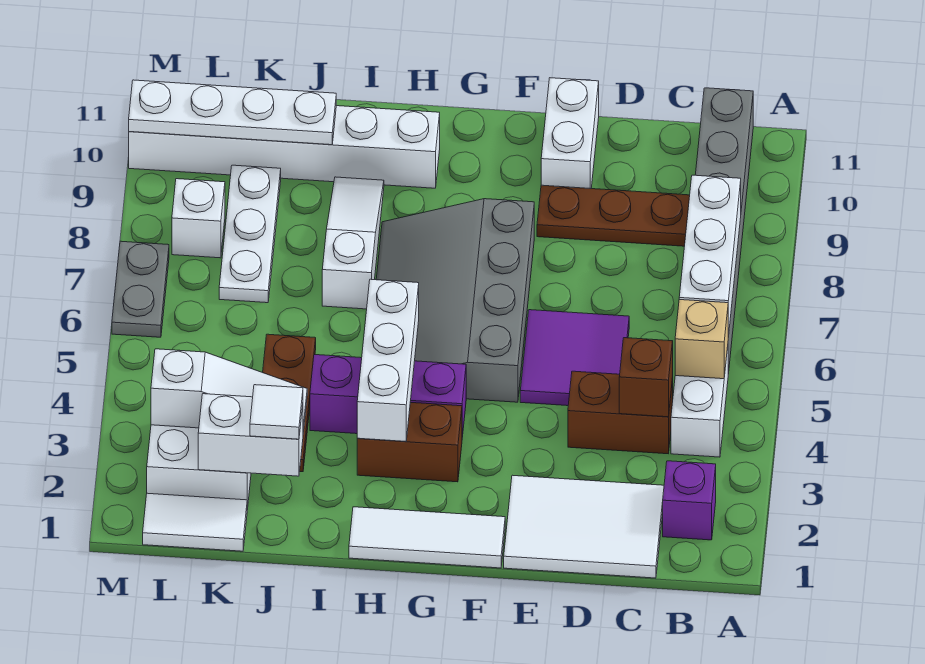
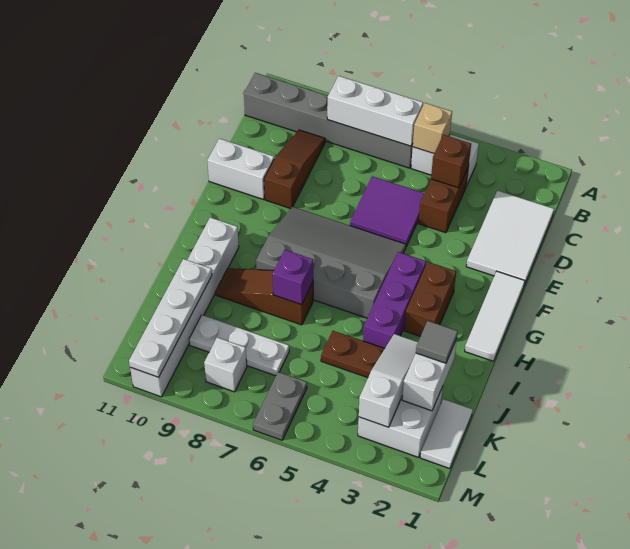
purple brick B2 level 1 -> purple brick I7 level 2
brown plate C9:E9 level 1 -> brown slope C9:E9 level 1 top E
grey slope F5:H8 level 1 top F -> grey slope F5:H8 level 1 top H
white brick H3:H5 level 2 -> none
white slope I7:I9 level 1 top 7 -> brown slope I7:I9 level 1 top 7
white tile J2 level 3 -> grey tile J2 level 3
grey plate M6:M7 level 1 -> grey plate L6:M6 level 1

